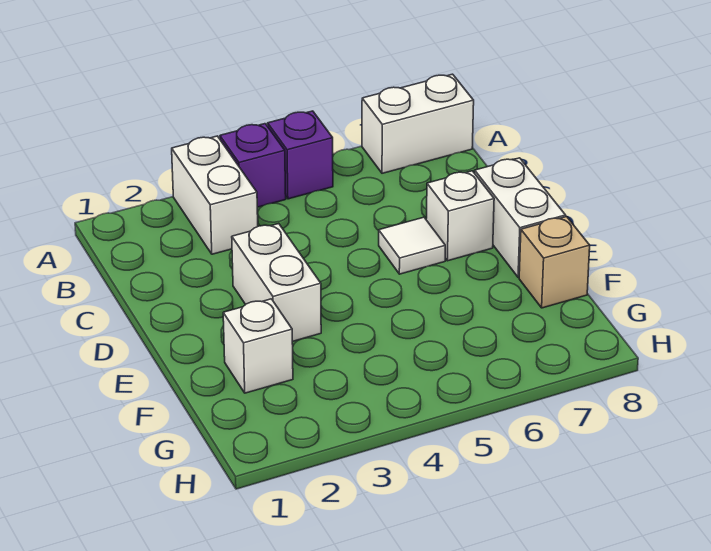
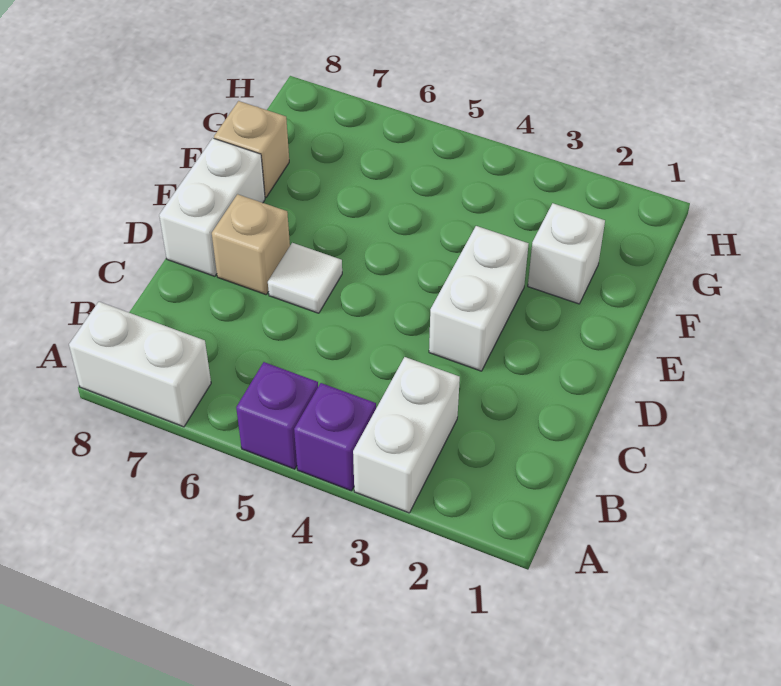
white brick D7 level 1 -> tan brick D7 level 1

